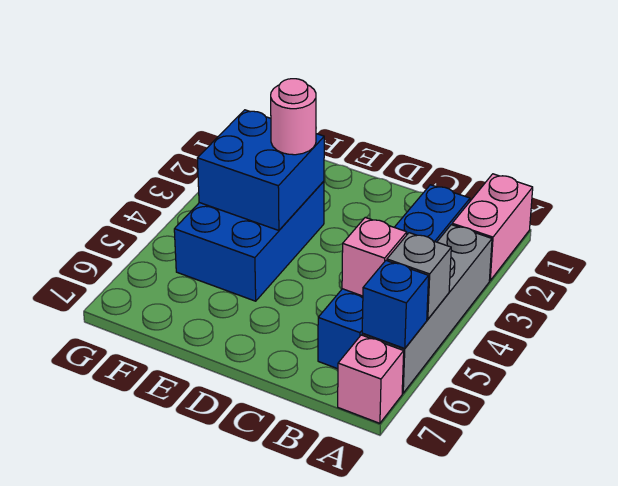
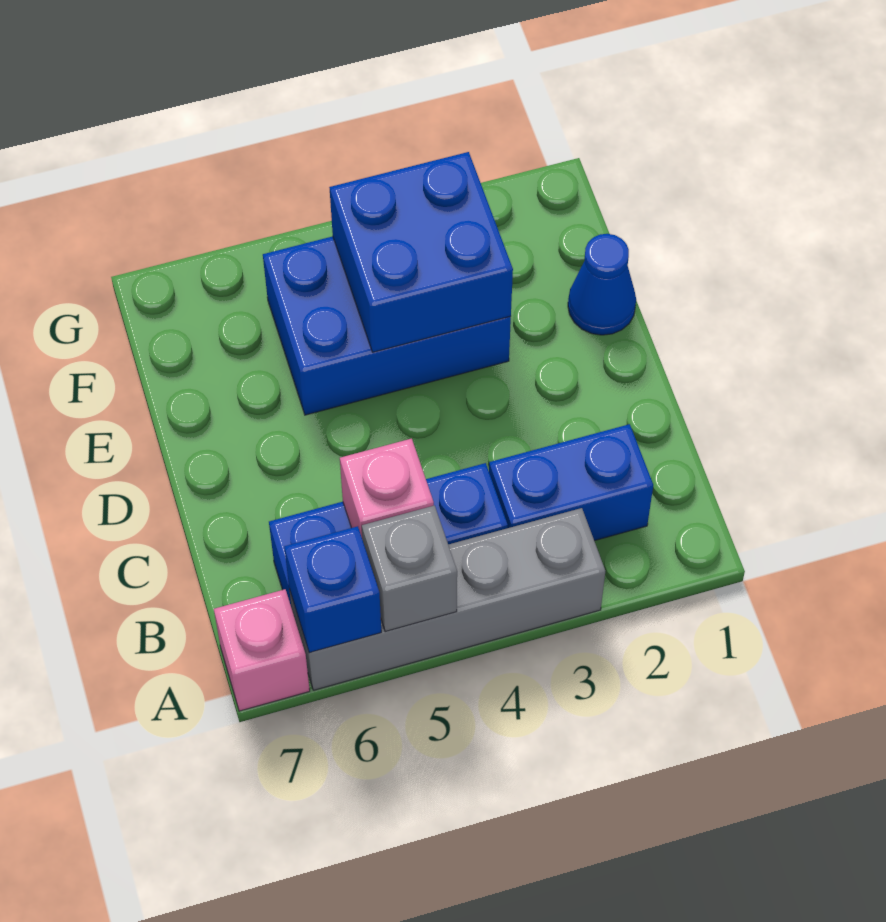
pink brick A1:A2 level 1 -> none
none -> blue cone E1 level 1
pink round brick E3 level 3 -> none

